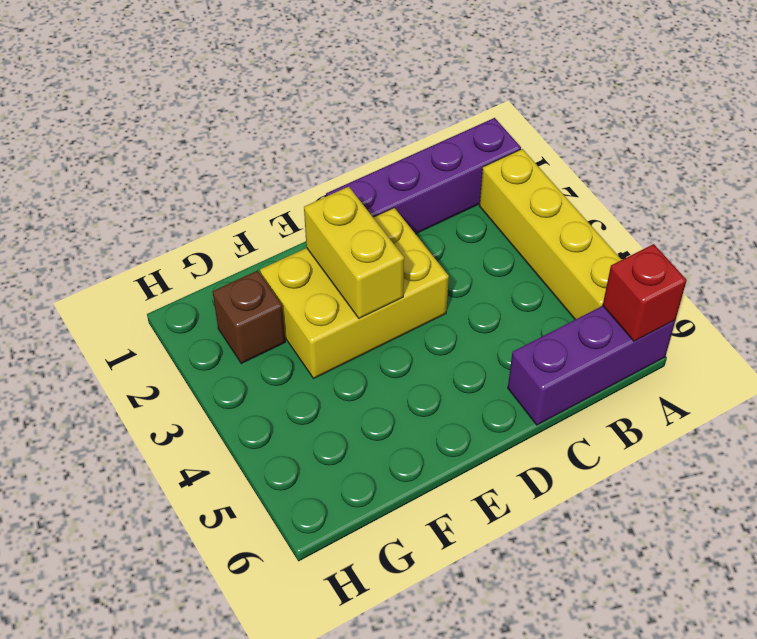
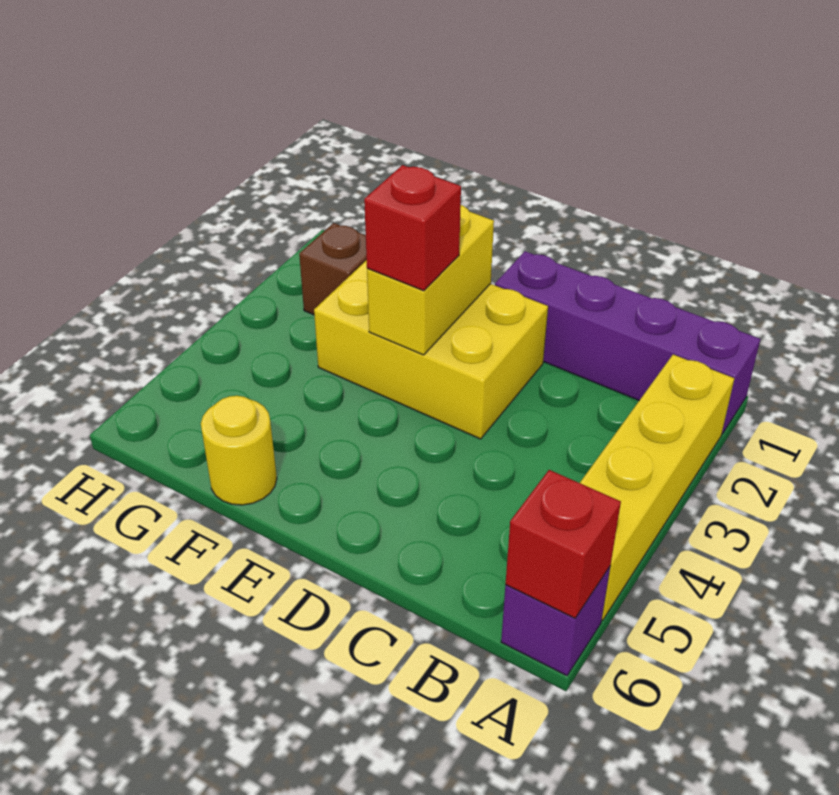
purple brick A6:C6 level 1 -> purple brick A6 level 1
none -> red brick E3 level 3
none -> yellow round brick F6 level 1

